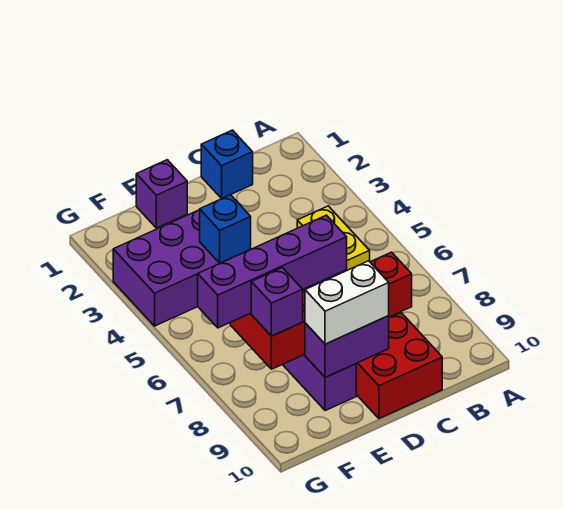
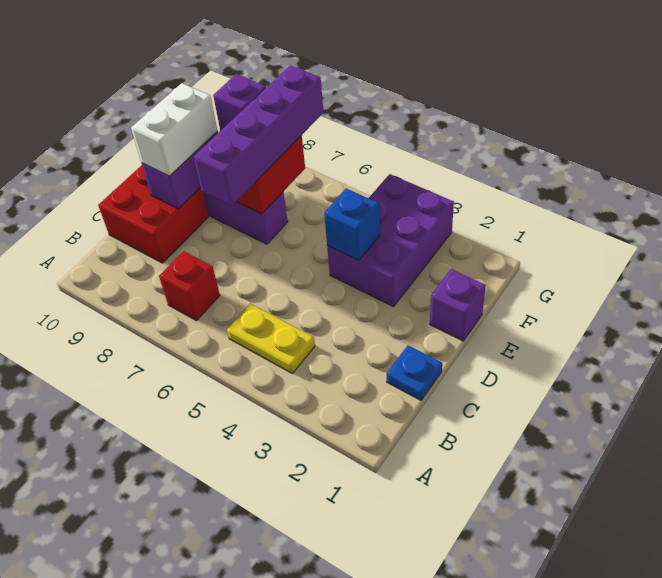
blue brick C1 level 1 -> blue plate C1 level 1

